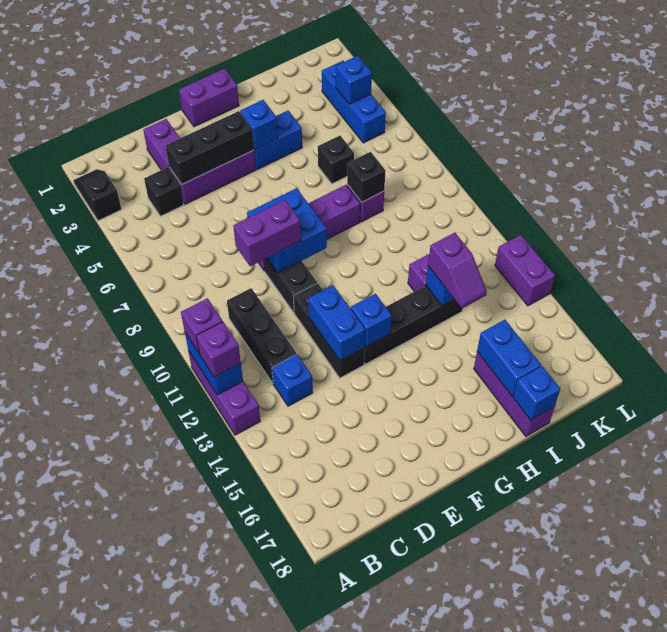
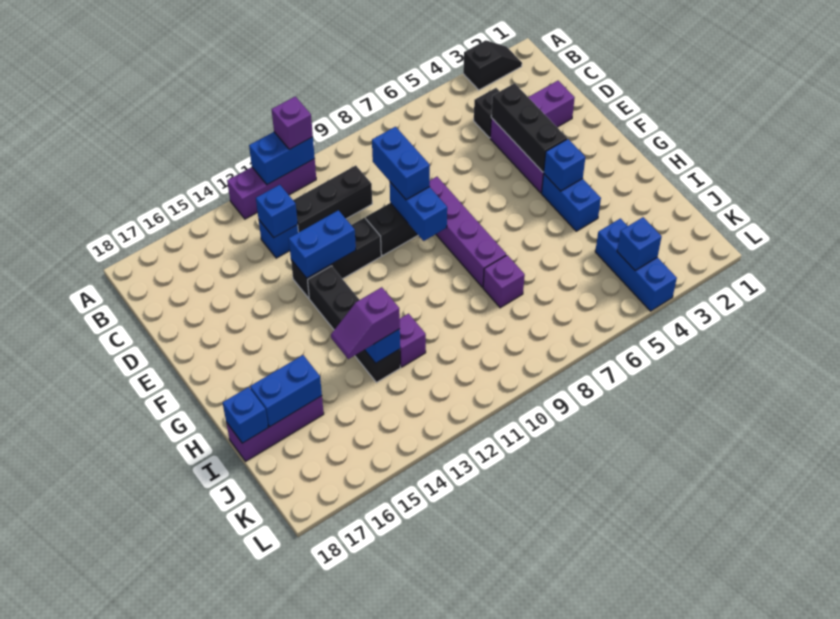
purple brick A12 level 3 -> none
purple brick D9:E9 level 3 -> blue brick D9:E9 level 3
blue brick E8:F9 level 2 -> blue brick E9:F9 level 2
purple brick F1:G1 level 1 -> none
blue brick F13 level 2 -> blue brick C13 level 2
black brick I6 level 1 -> none
black brick I8 level 2 -> none
blue brick K3:K5 level 1 -> blue brick J4:L4 level 1
purple brick L13:L14 level 1 -> none

